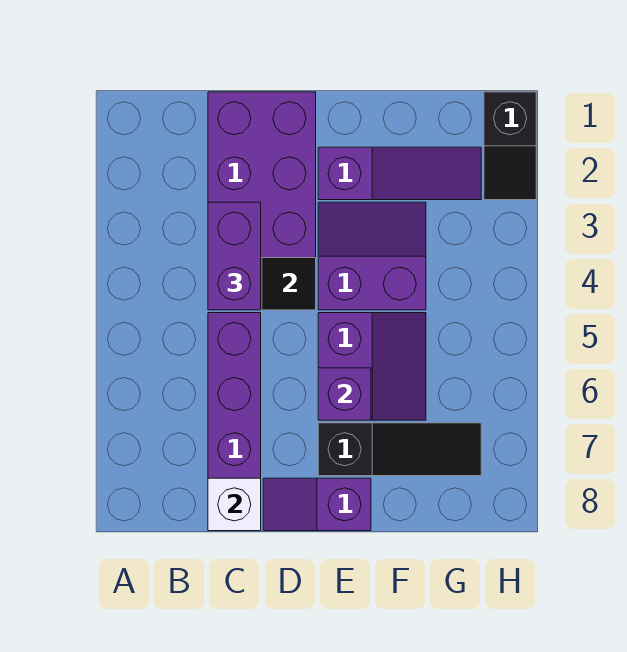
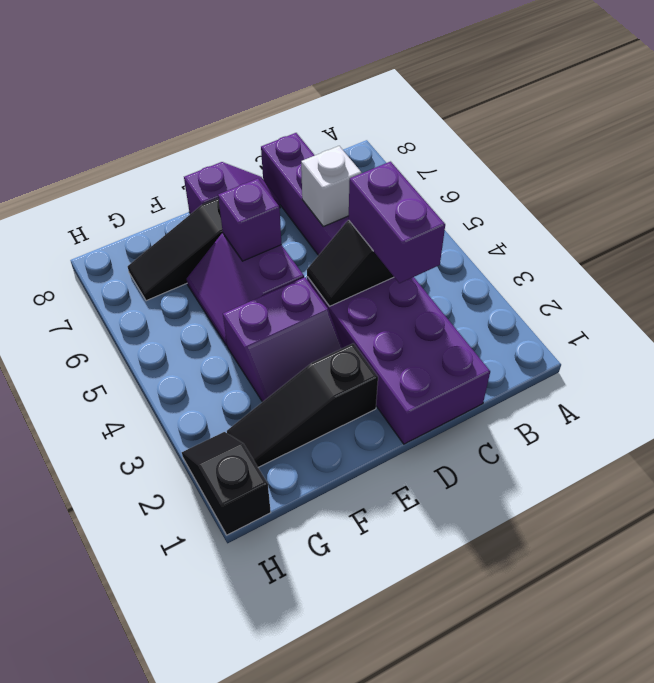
white brick C8 level 2 -> white brick C6 level 2
purple slope E2:G2 level 1 top E -> black slope E2:G2 level 1 top E

